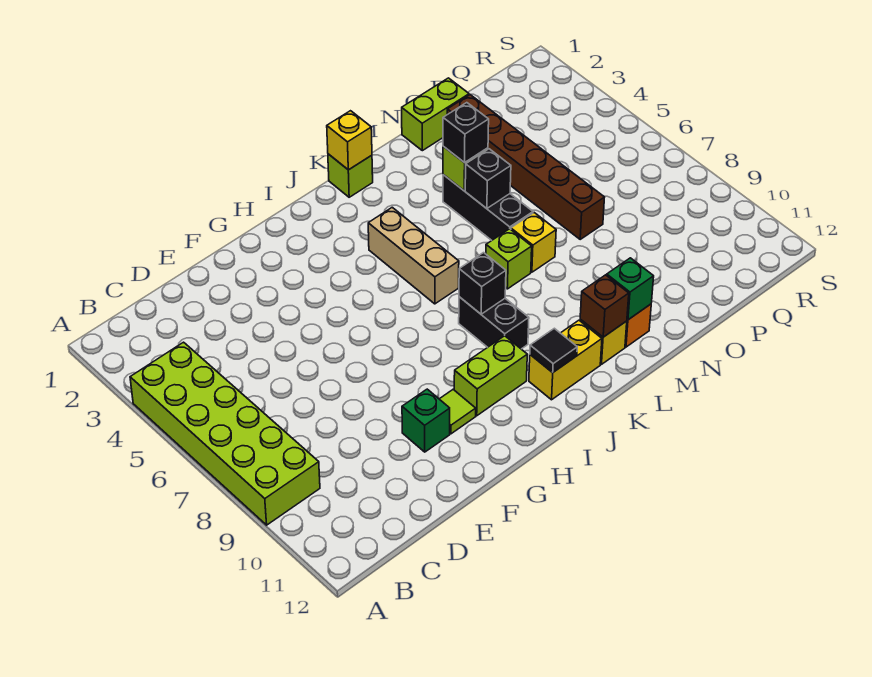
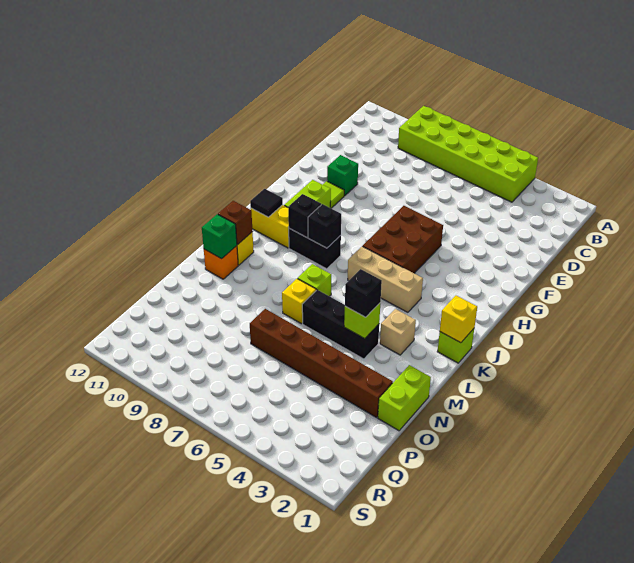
none -> brown brick G5:I6 level 1
yellow brick J11:K11 level 1 -> yellow brick J10:J11 level 1
none -> tan brick L3 level 1
black brick M5 level 2 -> black brick J9 level 2

